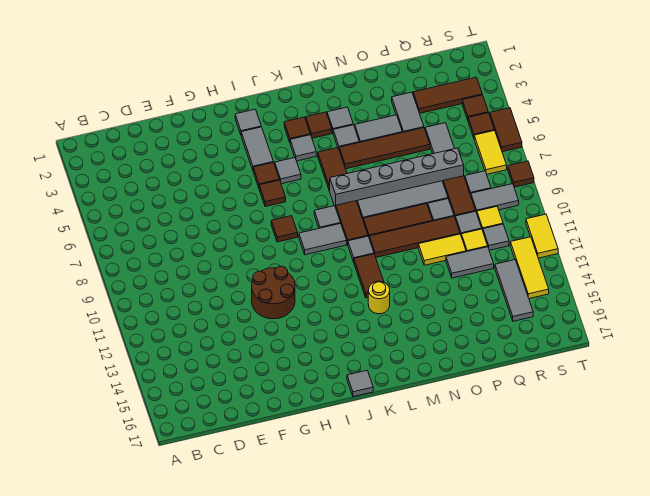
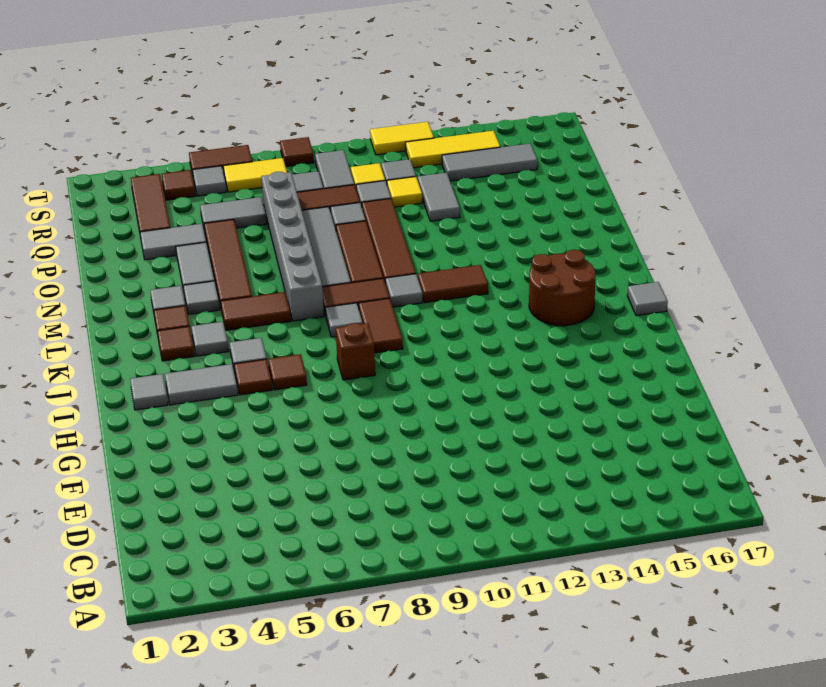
brown round brick G11:H12 level 1 -> brown round brick J14:K15 level 1
brown tile I8 level 1 -> brown brick I8 level 1
grey tile J9:K9 level 1 -> brown tile J9:K9 level 1
yellow round brick L13 level 1 -> none
yellow tile O11:P11 level 1 -> none
brown tile S5 level 1 -> grey tile S5 level 1

